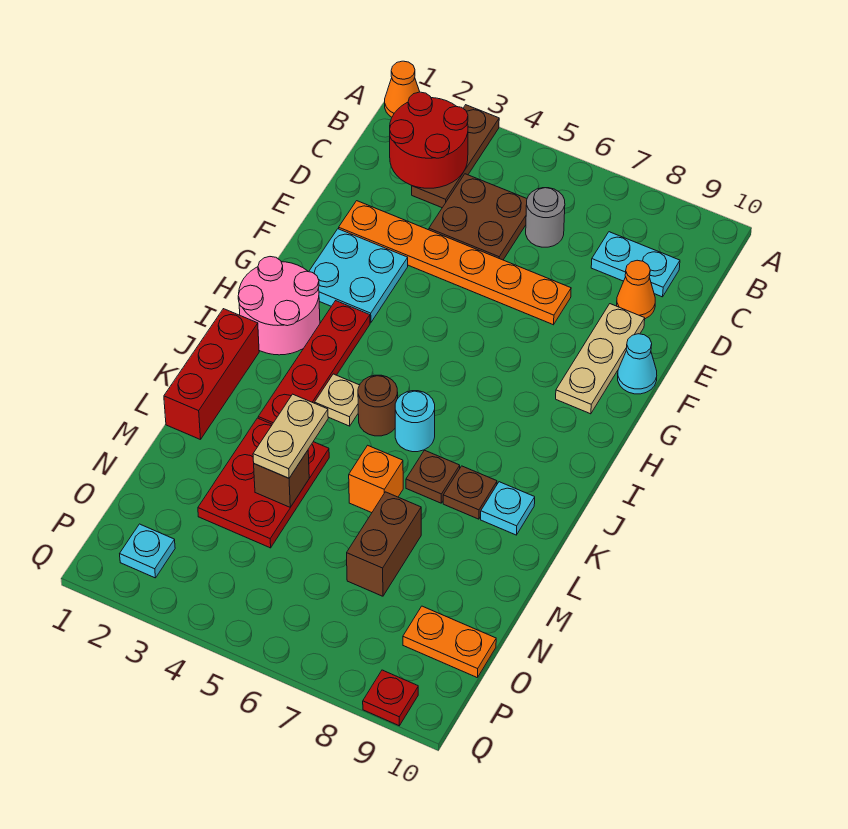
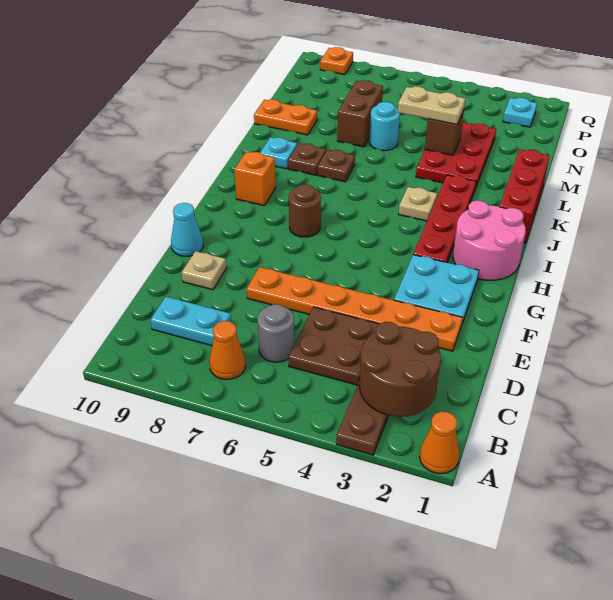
red round brick B2:C3 level 2 -> brown round brick B2:C3 level 2
orange cone D9 level 1 -> orange cone B7 level 1
tan plate E9:G9 level 1 -> tan plate E9 level 1
brown round brick J5 level 1 -> brown round brick H7 level 1
cyan round brick J6 level 1 -> cyan round brick M6 level 1
tan plate L4:M4 level 3 -> tan plate M4:M5 level 3
orange brick L6 level 1 -> orange brick I9 level 1
orange plate O9:O10 level 1 -> orange plate M9:M10 level 1
red plate Q9 level 1 -> orange plate Q9 level 1

